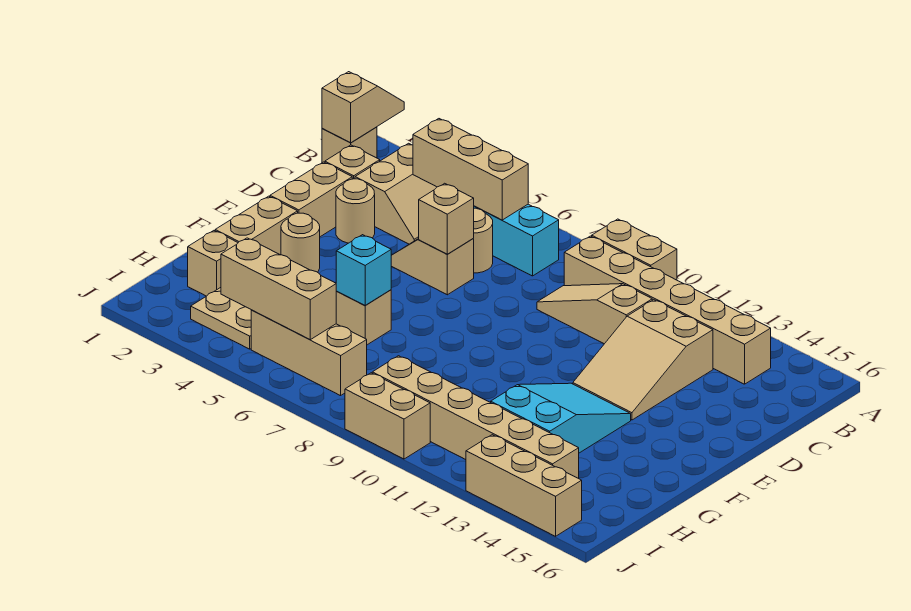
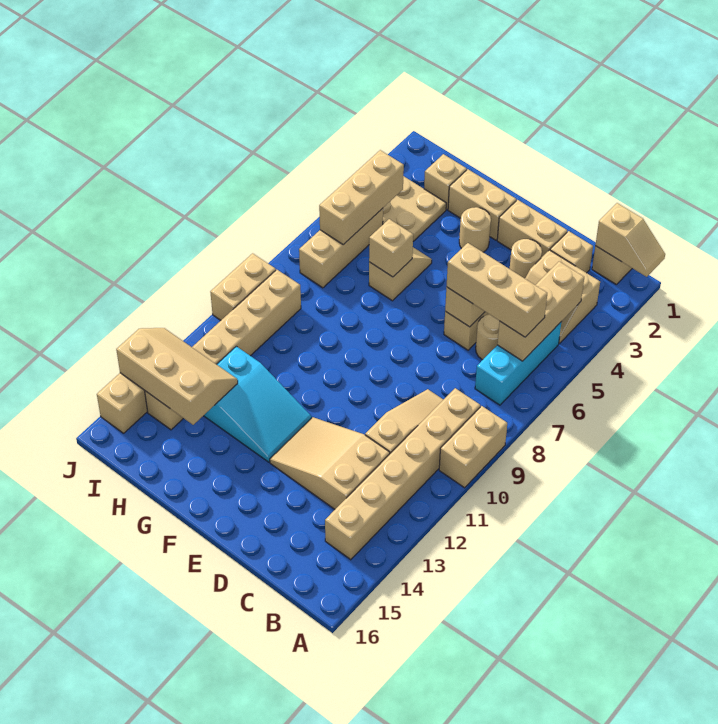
none -> tan brick B6:D6 level 3
cyan brick G6 level 2 -> tan brick G6 level 2
none -> tan slope H13:J14 level 2 top 14

